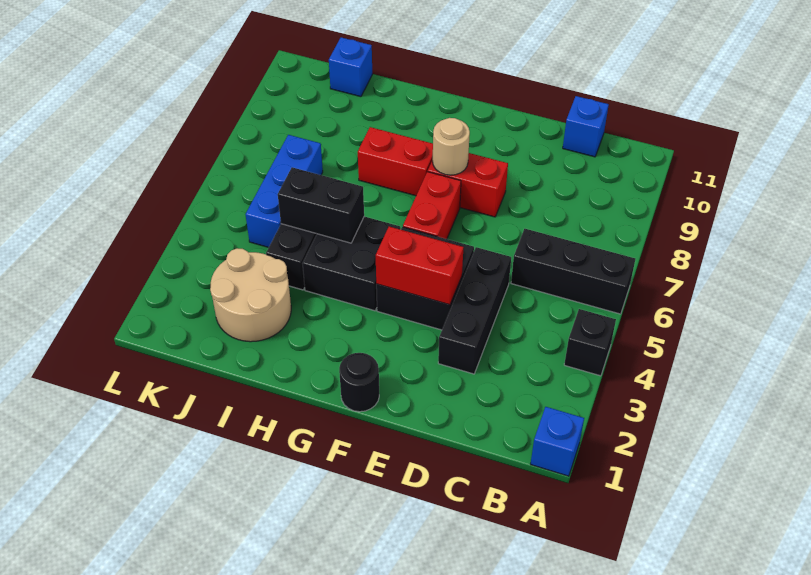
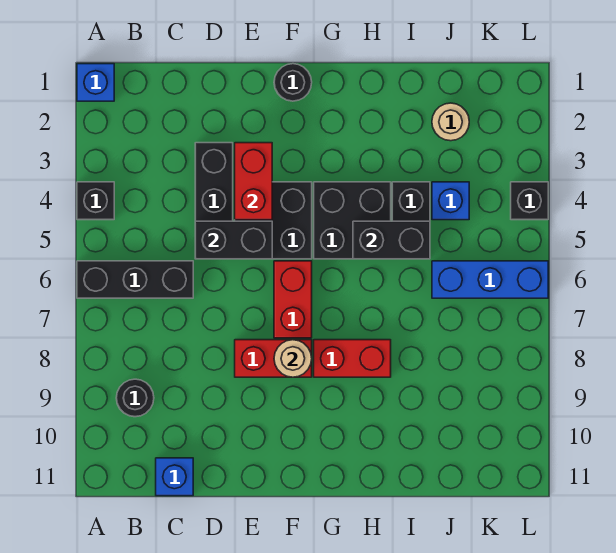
none -> black round brick B9 level 1
none -> black brick D5:E5 level 2
red brick E4:F4 level 2 -> red brick E3:E4 level 2
tan round brick I2:J3 level 1 -> tan round brick J2 level 1
blue brick J5:J7 level 1 -> blue brick J6:L6 level 1
blue brick J11 level 1 -> blue brick J4 level 1
none -> black brick L4 level 1

